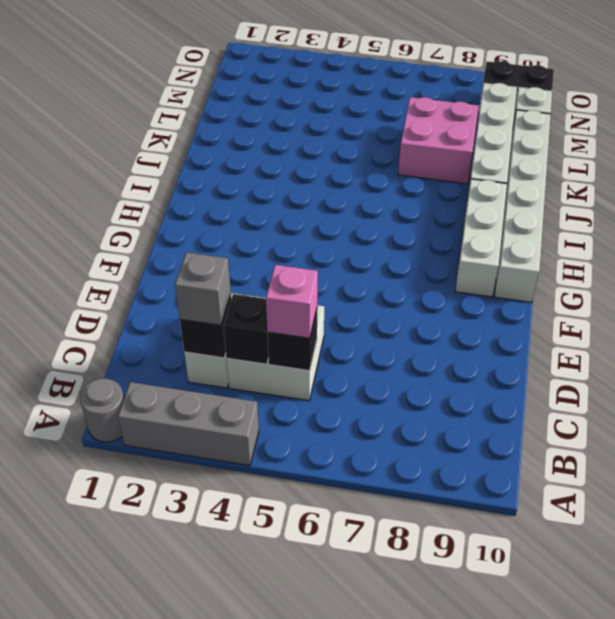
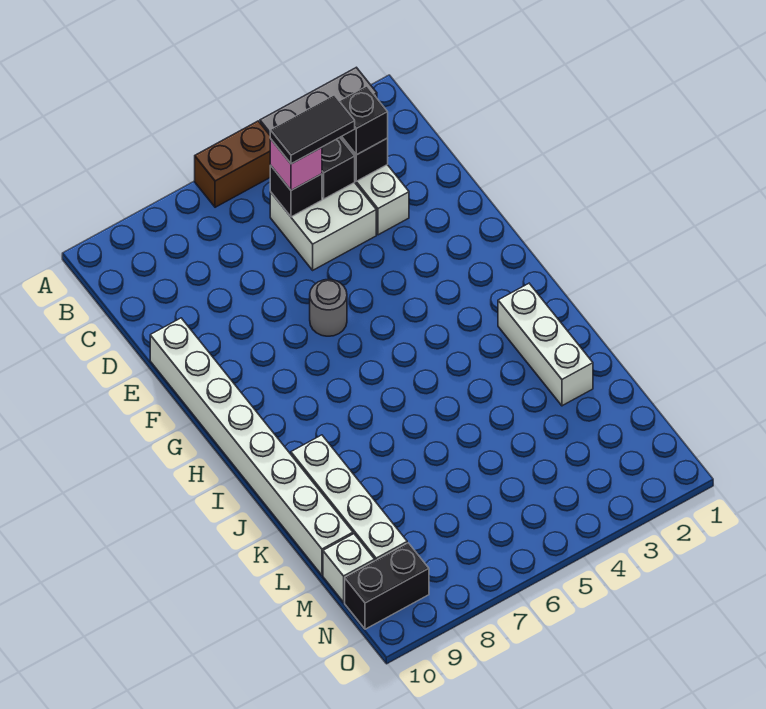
grey round brick A1 level 1 -> grey round brick F6 level 1
none -> brown brick A5:A6 level 1
grey brick C3 level 3 -> black brick C3 level 3
none -> black tile C4:C5 level 4
white brick G9:I9 level 1 -> white brick I2:K2 level 1
white brick G10:L10 level 1 -> white brick E10:L10 level 1
pink brick K7:L8 level 1 -> none

